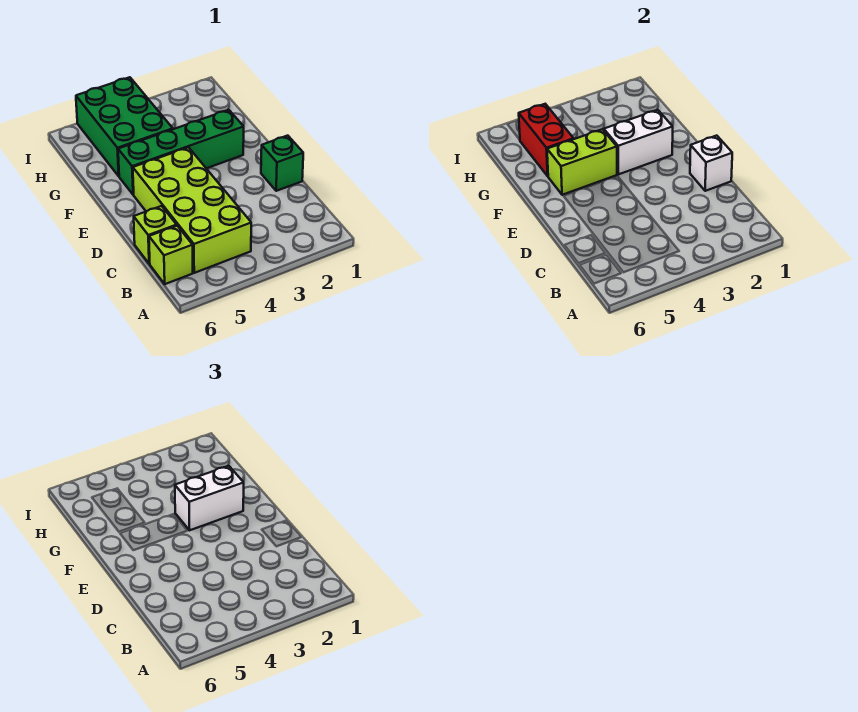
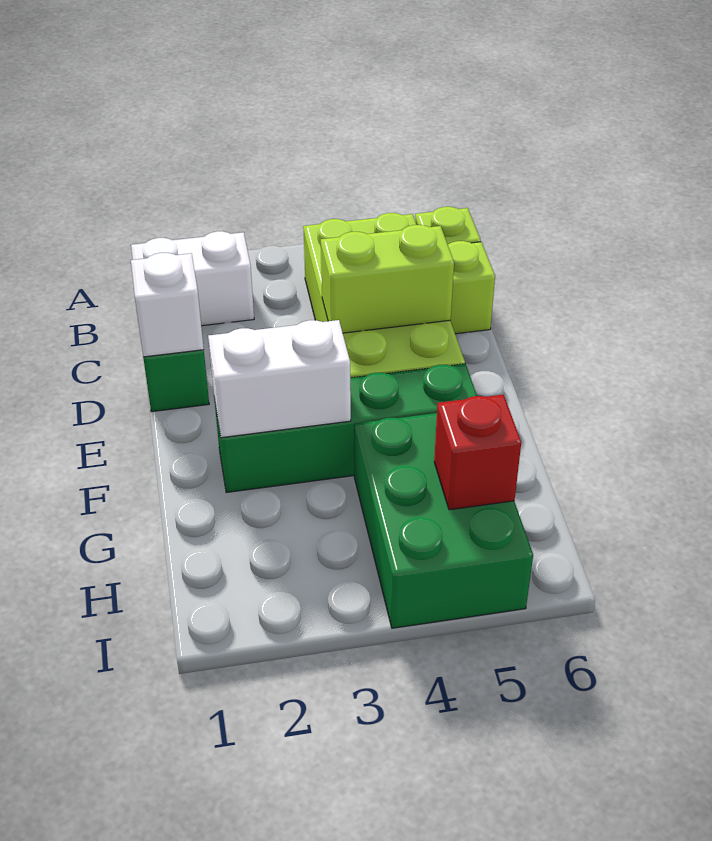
white brick F2:F3 level 3 -> white brick B1:B2 level 1
lime brick F4:F5 level 2 -> lime brick D4:D5 level 2
red brick G5:H5 level 2 -> red brick H5 level 2

